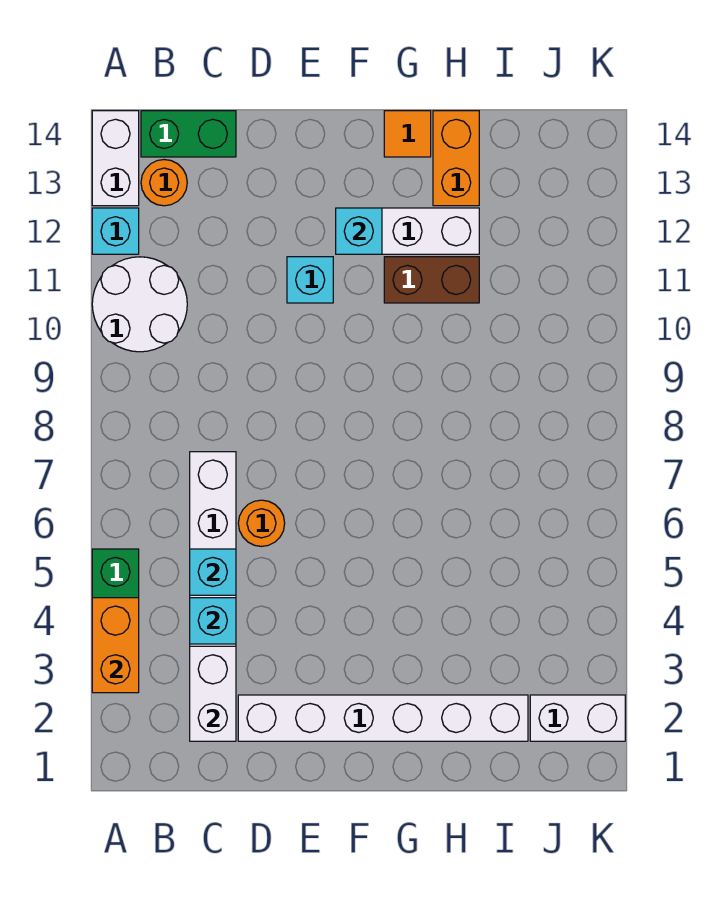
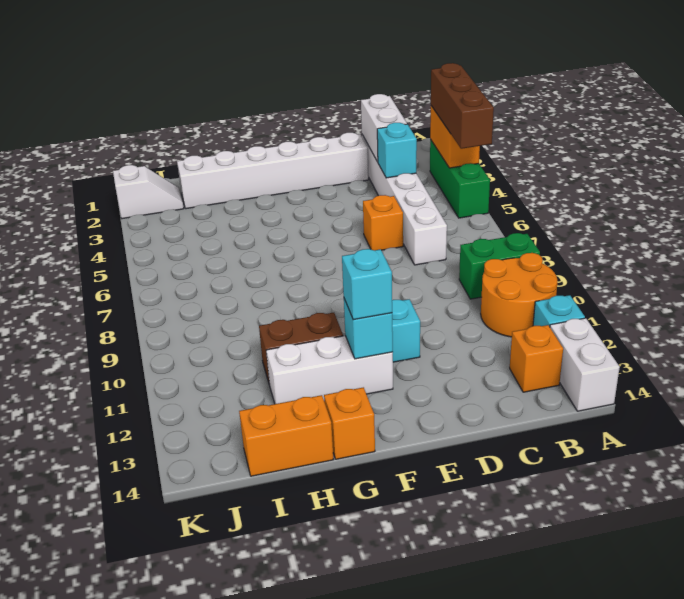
none -> brown brick A3:A5 level 3
white round brick A10:B11 level 1 -> orange round brick A10:B11 level 1
orange round brick B13 level 1 -> orange brick B13 level 1
green brick B14:C14 level 1 -> green brick A9:B9 level 1
cyan brick C5 level 2 -> cyan brick F12 level 3
orange round brick D6 level 1 -> orange brick D6 level 1
orange tile G14 level 1 -> orange brick G14 level 1
orange brick H13:H14 level 1 -> orange brick H14:I14 level 1
white brick J2:K2 level 1 -> white slope J2:K2 level 1 top K

